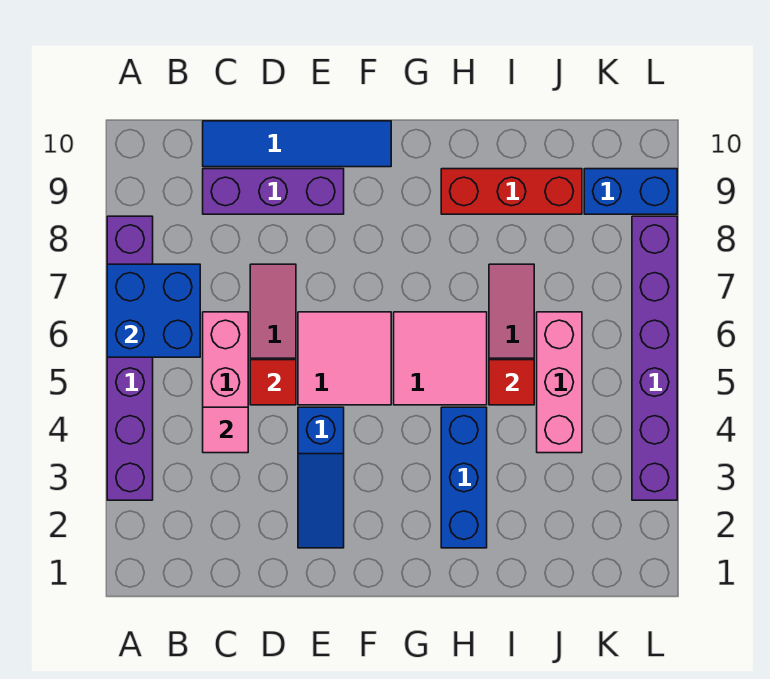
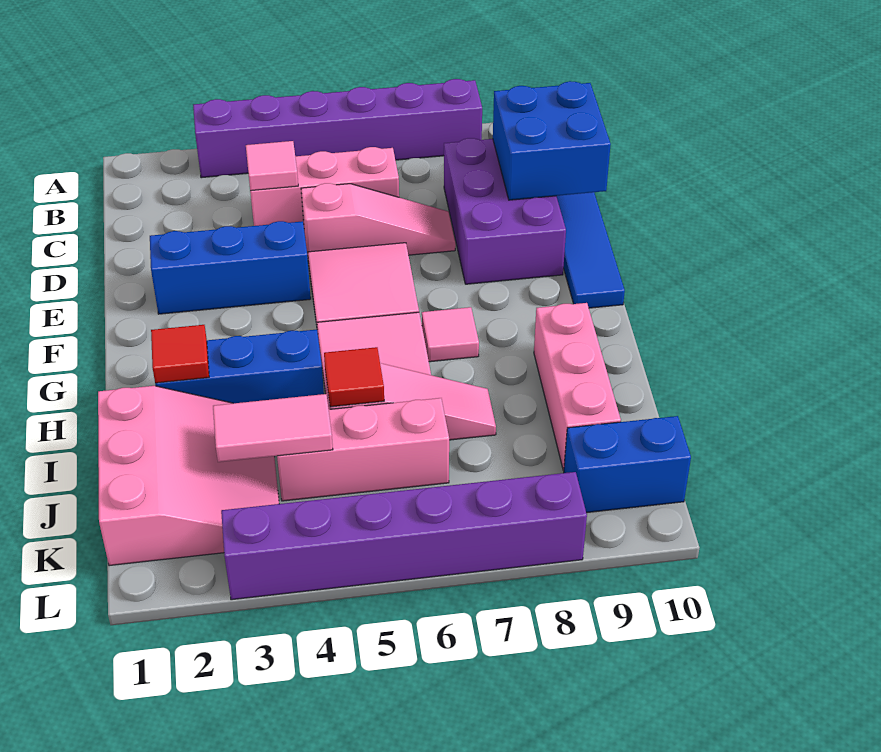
blue brick A6:B7 level 2 -> blue brick C9:D10 level 2
purple brick C9:E9 level 1 -> purple brick C8:E9 level 1
red tile D5 level 2 -> red tile H2 level 2
blue slope E2:E4 level 1 top 4 -> blue brick E2:E4 level 1
none -> pink tile G7 level 1
red brick H9:J9 level 1 -> pink brick H9:J9 level 1
none -> pink slope I1:K3 level 1 top 1
none -> pink tile J3:J4 level 2
blue brick K9:L9 level 1 -> blue brick K9:K10 level 1

